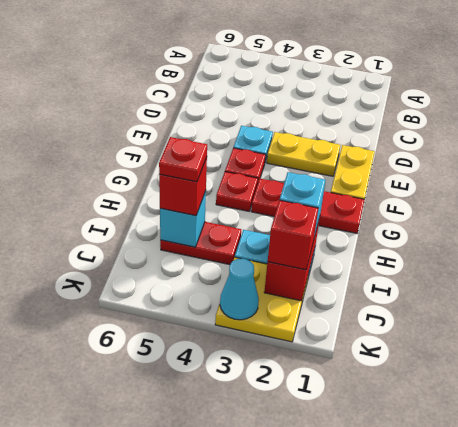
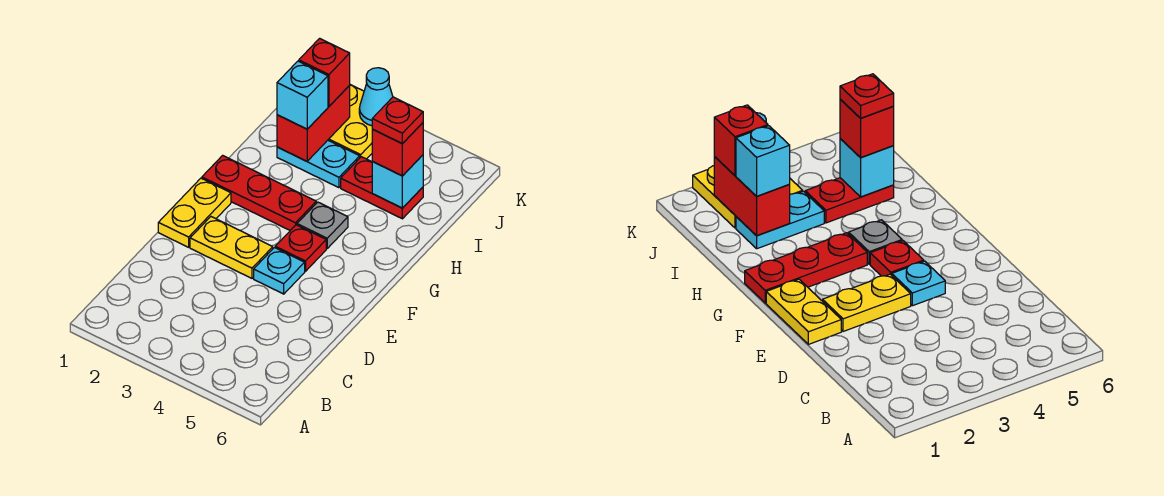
red plate G4 level 1 -> grey plate G4 level 1

